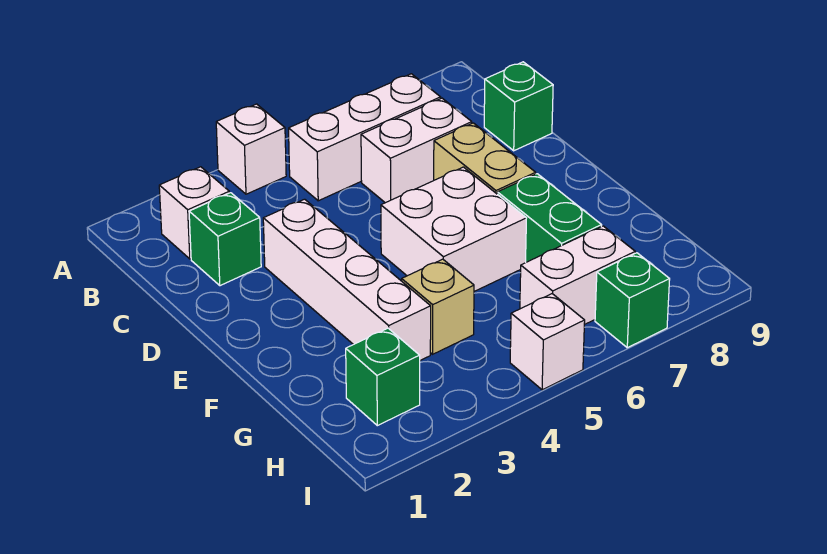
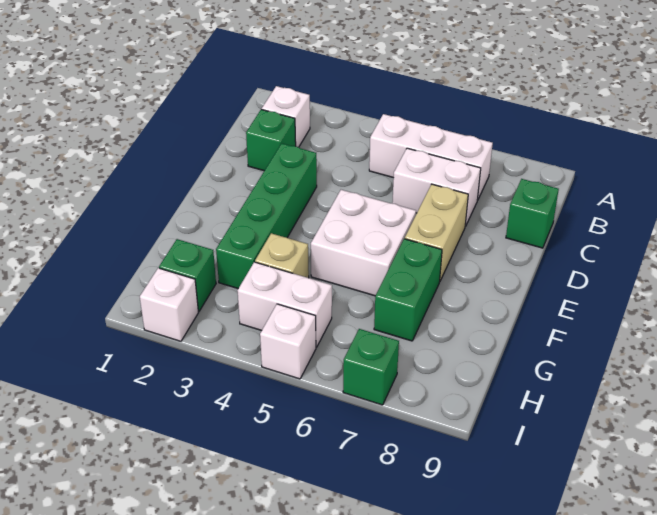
white brick A4 level 1 -> white brick I2 level 1
white brick D3:G3 level 1 -> green brick D3:G3 level 1
white brick H6:H7 level 1 -> white brick H4:H5 level 1

